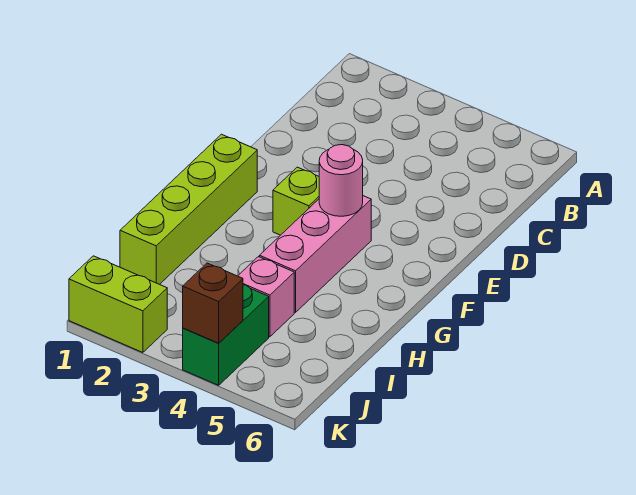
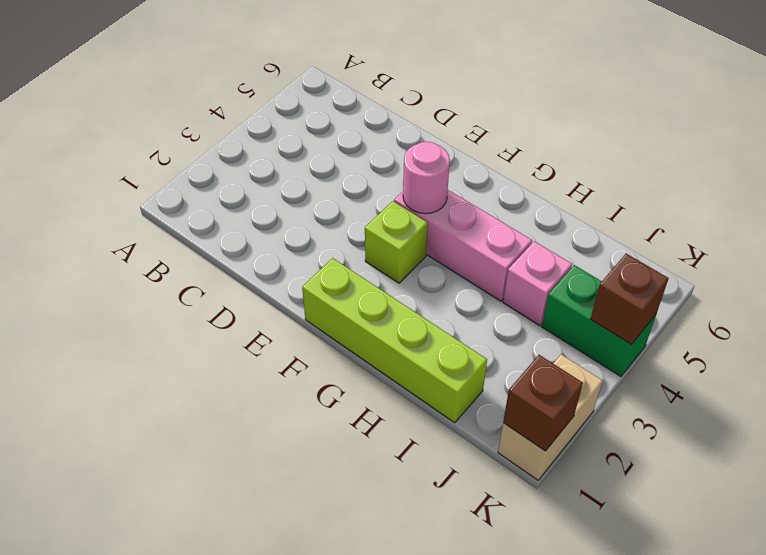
lime brick K1:K2 level 1 -> tan brick K1:K2 level 1
none -> brown brick K1 level 2

